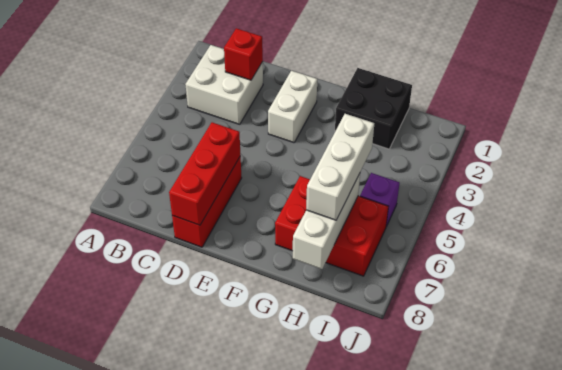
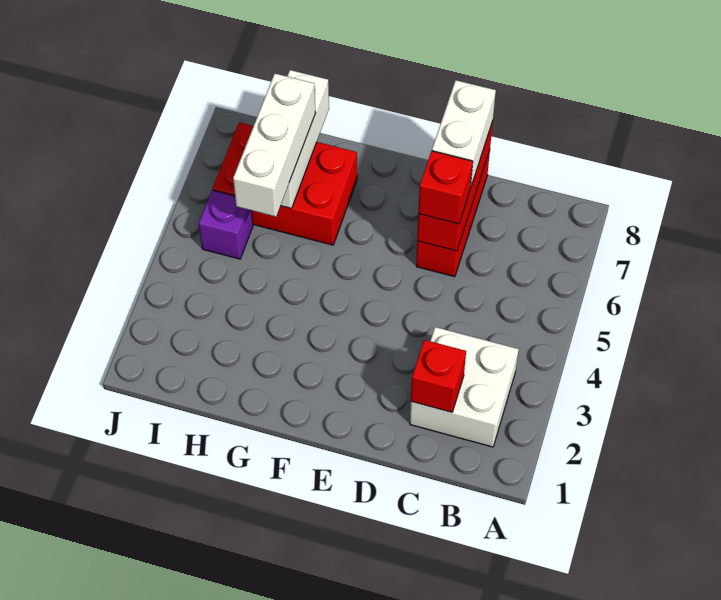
none -> red brick D6 level 3
white brick E2:E3 level 1 -> white brick D7:D8 level 3
black brick G1:H2 level 1 -> none

